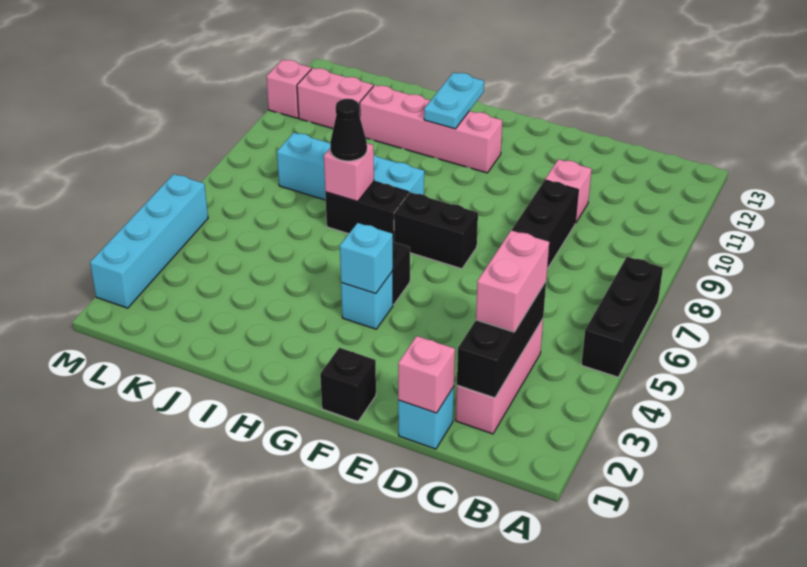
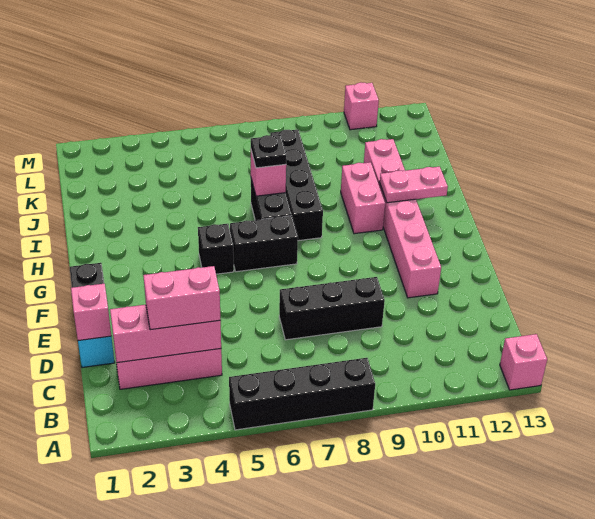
black brick A5:A7 level 1 -> black brick A5:A8 level 1
black brick C2:C4 level 2 -> pink brick C2:C4 level 2
pink brick D10 level 1 -> pink brick A13 level 1
black brick F7:G7 level 1 -> black brick G6:G7 level 1
cyan brick G4 level 1 -> none
cyan brick G4 level 2 -> none
pink brick G11:J11 level 1 -> pink brick E11:J11 level 1
cyan brick H8:K8 level 1 -> black brick H8:K8 level 1
cyan plate H11:H12 level 2 -> pink plate H11:H12 level 2
black cone I7 level 3 -> black plate I7 level 3
pink brick K11:L11 level 1 -> pink brick H10:I10 level 1
cyan brick M2:M5 level 1 -> none

